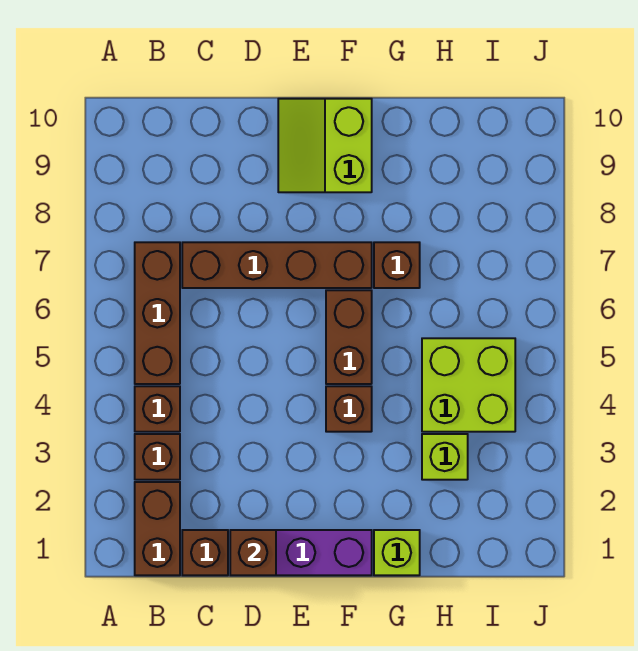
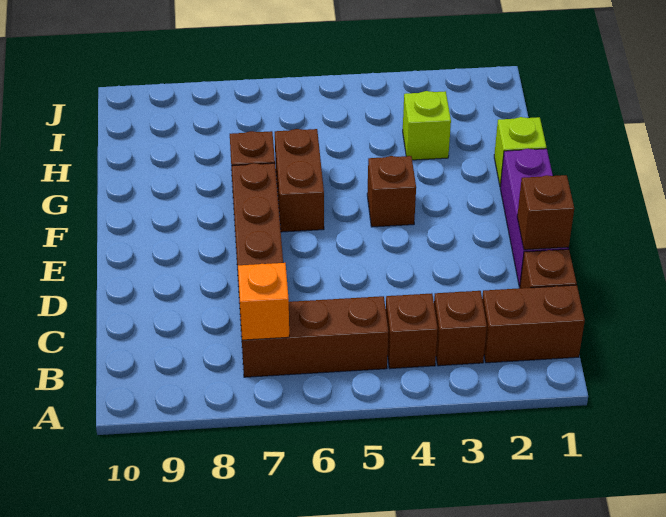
none -> orange brick B7 level 2
lime slope E9:F10 level 1 top F -> none
brown brick F5:F6 level 1 -> brown brick F6:G6 level 1
lime brick H4:I5 level 1 -> none

